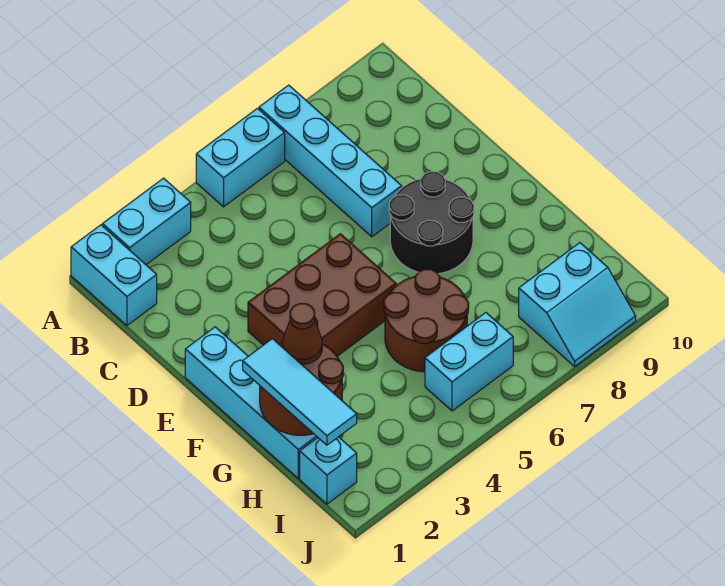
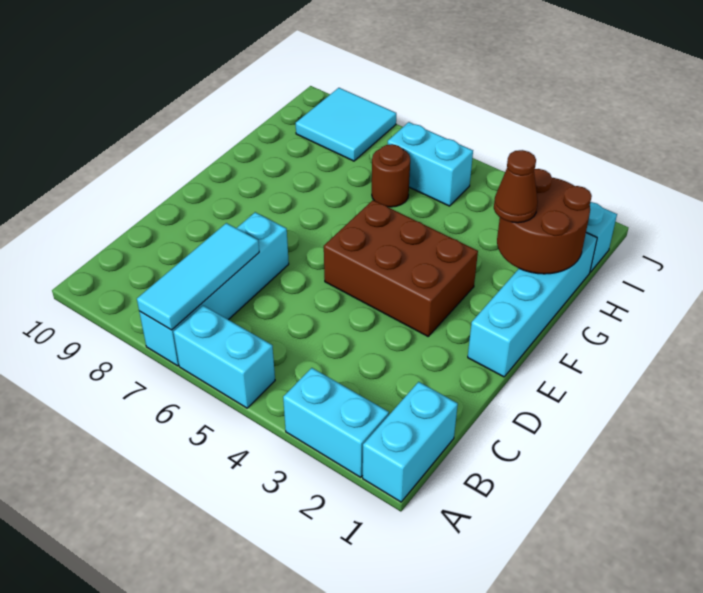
black round brick E7:F8 level 1 -> none
cyan tile G1:I1 level 3 -> cyan tile A7:C7 level 2
brown round brick G5:H6 level 1 -> brown round brick H6 level 1
cyan slope I8:J9 level 1 top I -> cyan tile I8:J9 level 1

